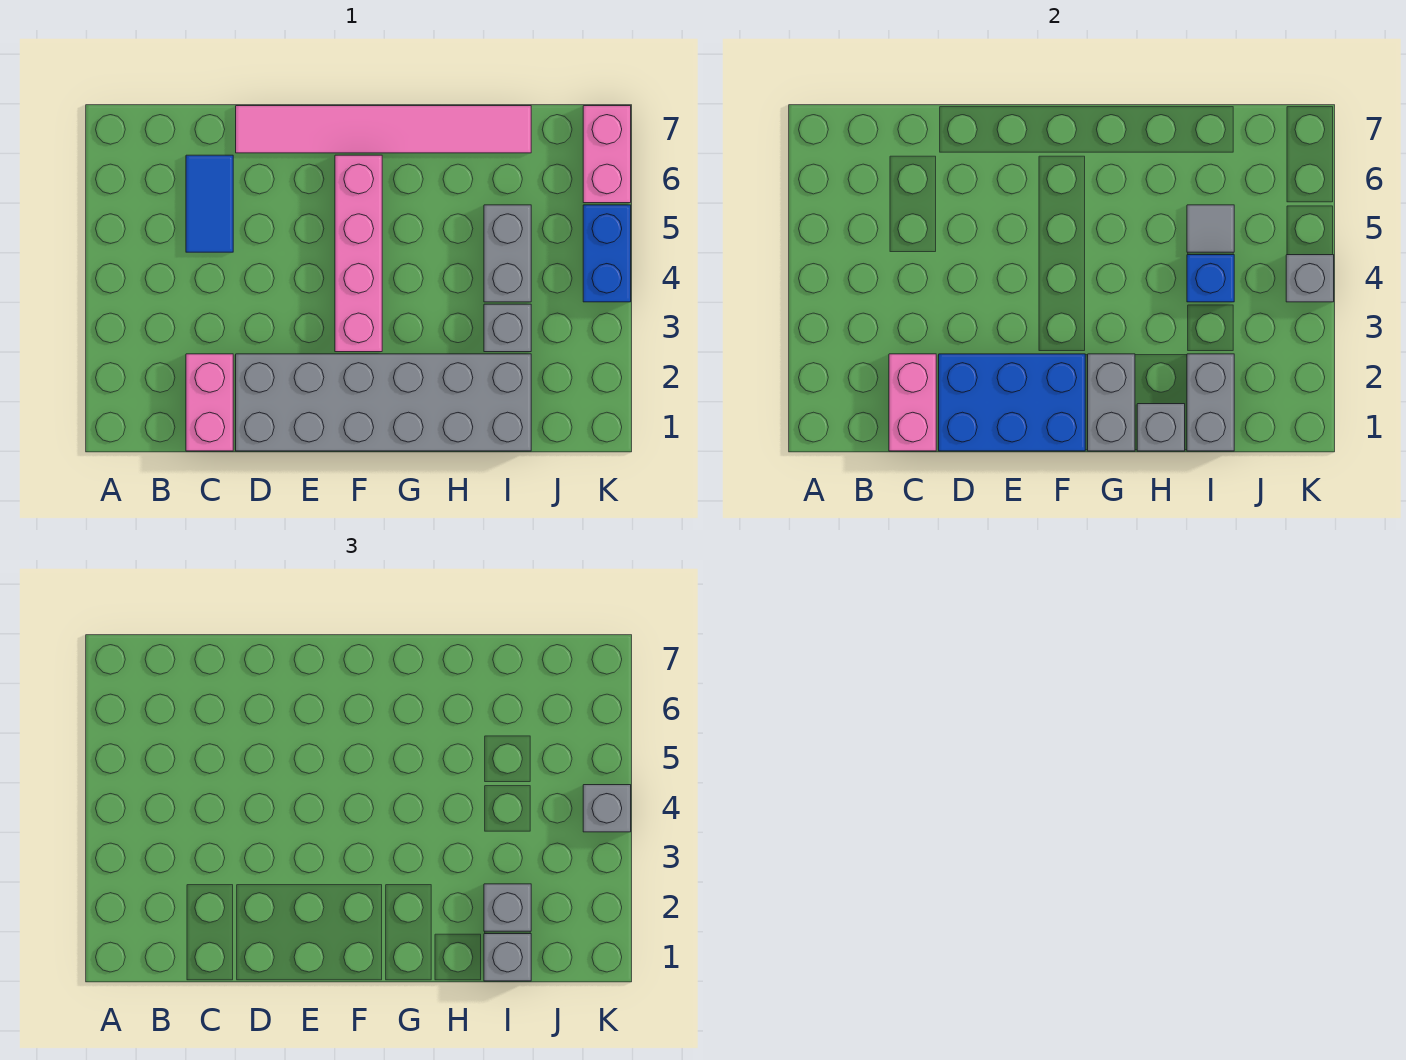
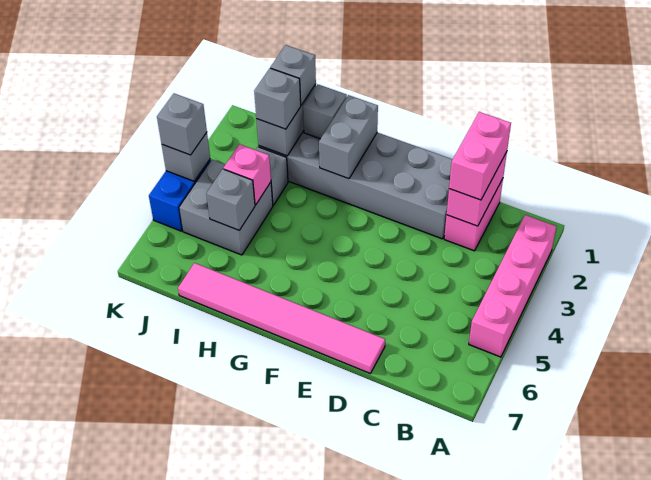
blue tile C5:C6 level 1 -> none
blue brick D1:F2 level 2 -> none
pink brick F3:F6 level 1 -> pink brick A2:A5 level 1
grey brick I4:I5 level 1 -> grey brick I4:J5 level 1
blue brick I4 level 2 -> pink brick I4 level 2
grey tile I5 level 2 -> grey brick I5 level 2
pink brick K6:K7 level 1 -> pink brick C1:C2 level 3

